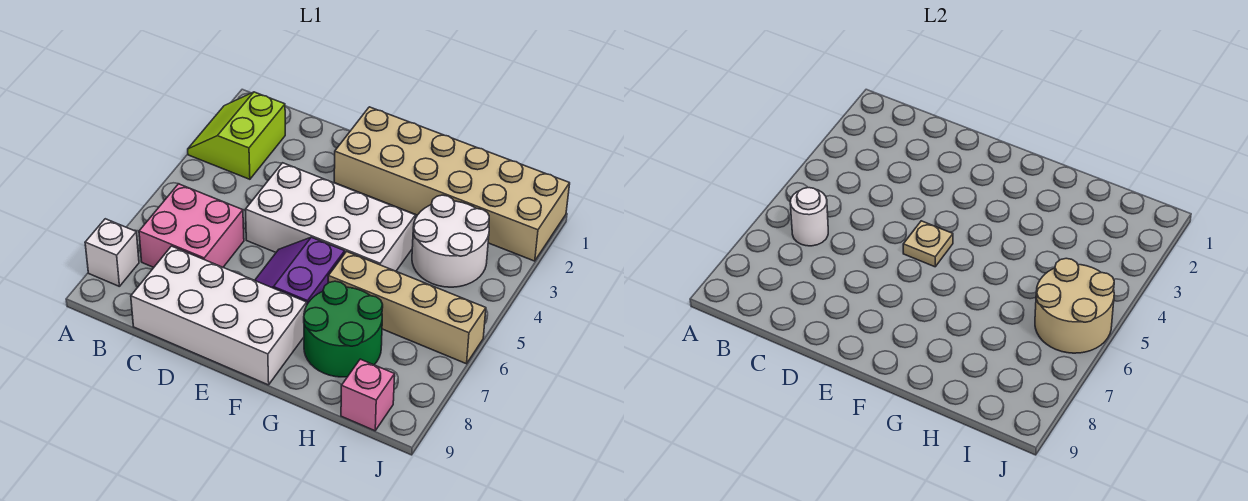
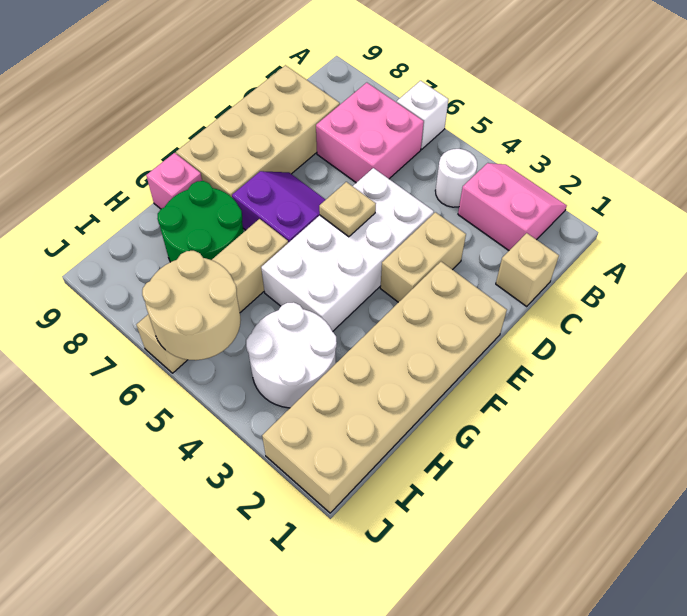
lime slope A2:B3 level 1 top B -> pink slope A2:B3 level 1 top B
white brick A8 level 1 -> white brick A6 level 1
white round brick B6 level 2 -> white round brick B4 level 1
none -> tan brick C1 level 1
white brick C8:F9 level 1 -> tan brick C8:F9 level 1
none -> tan brick D3:E3 level 1
pink brick I9 level 1 -> pink brick G9 level 1

